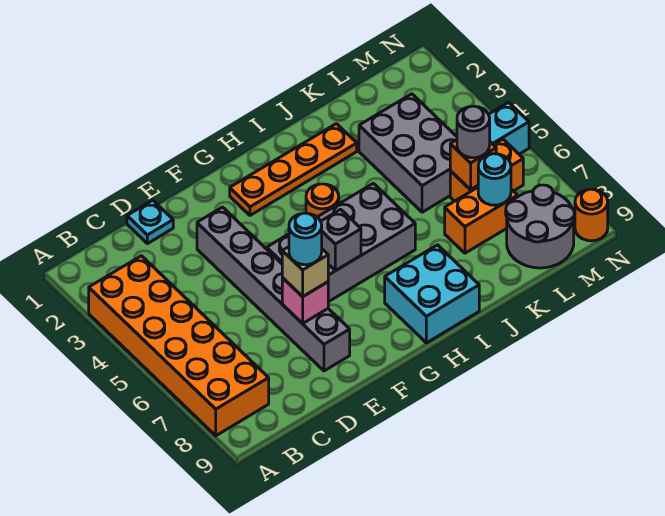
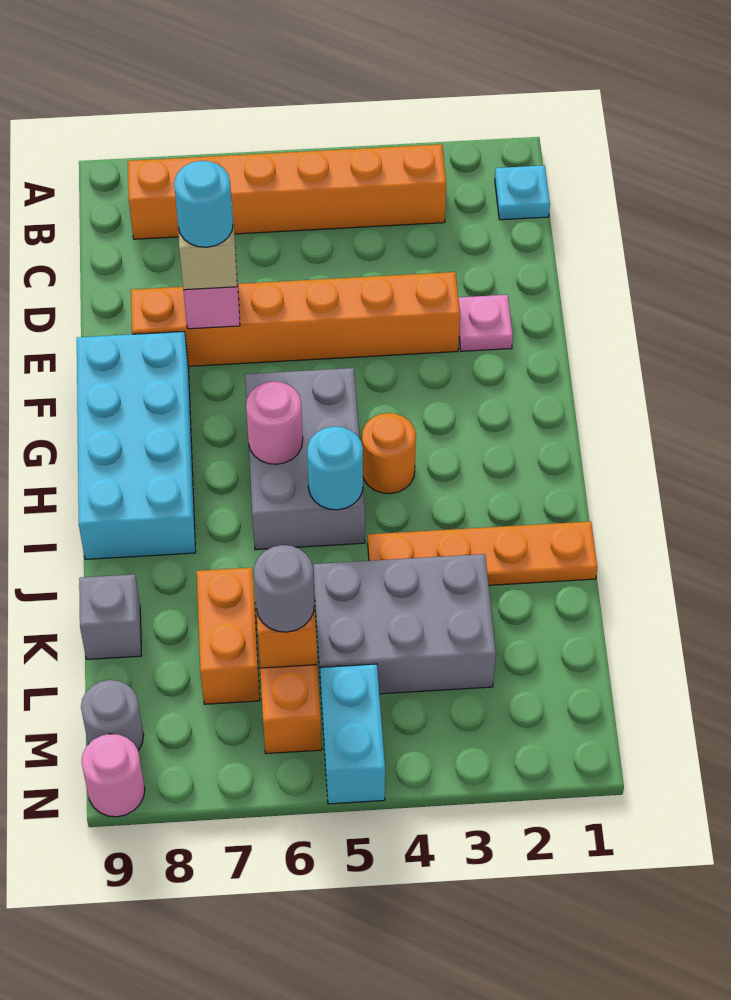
orange brick A3:B8 level 1 -> orange brick B3:B8 level 1
cyan plate D1 level 1 -> cyan plate B1 level 1
none -> pink plate E2 level 1
grey brick E3:E8 level 1 -> orange brick E3:E8 level 1
grey brick F5:I6 level 1 -> grey brick G5:I6 level 1
orange plate G2:J2 level 1 -> orange plate J1:J4 level 1
grey brick G6 level 2 -> grey brick K9 level 1
none -> pink round brick H6 level 2
cyan brick H8:I9 level 1 -> cyan brick F8:I9 level 1
cyan round brick L7 level 2 -> cyan round brick I5 level 2
grey round brick L8:M9 level 1 -> grey round brick M9 level 1
orange round brick N9 level 1 -> pink round brick N9 level 1

